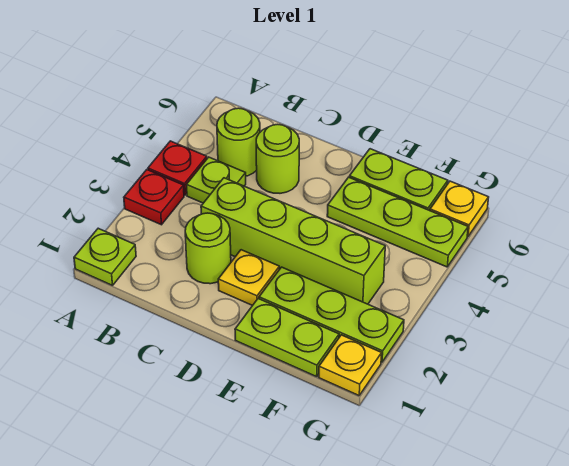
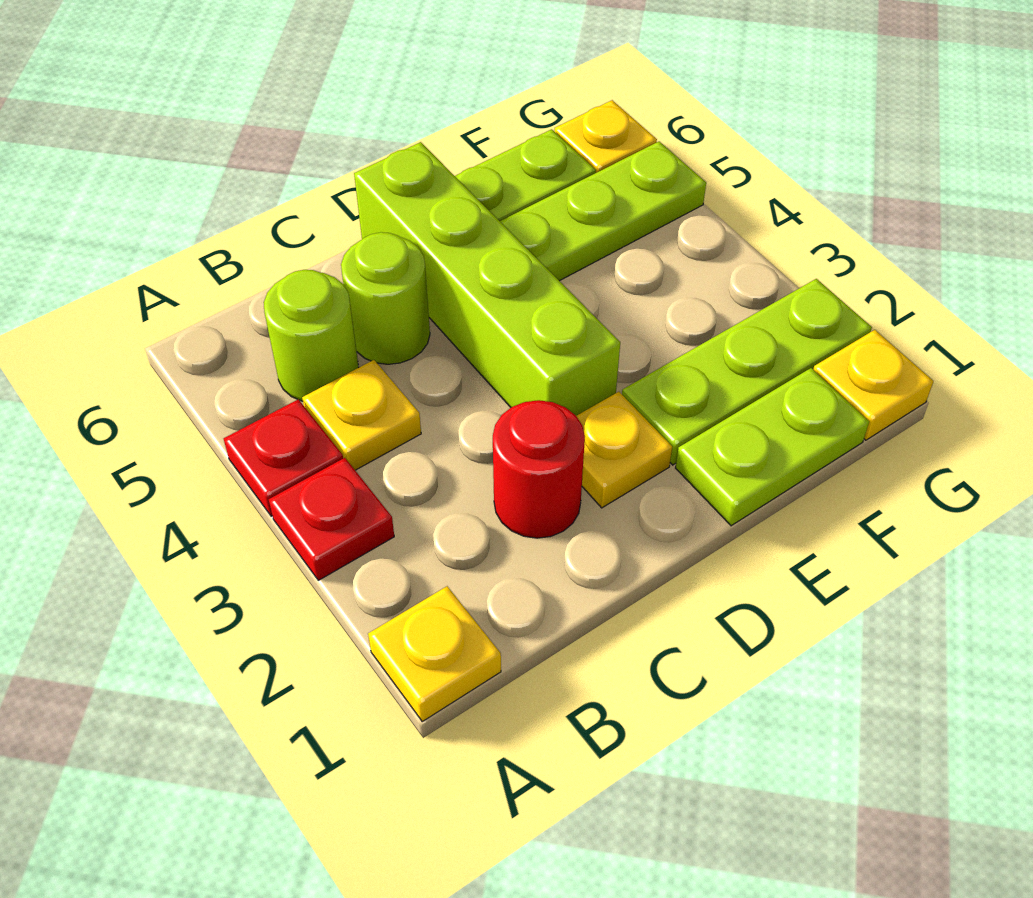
lime plate A1 level 1 -> yellow plate A1 level 1
lime plate B4 level 1 -> yellow plate B4 level 1
lime round brick C2 level 1 -> red round brick C2 level 1
lime brick C3:F3 level 1 -> lime brick D3:D6 level 1

